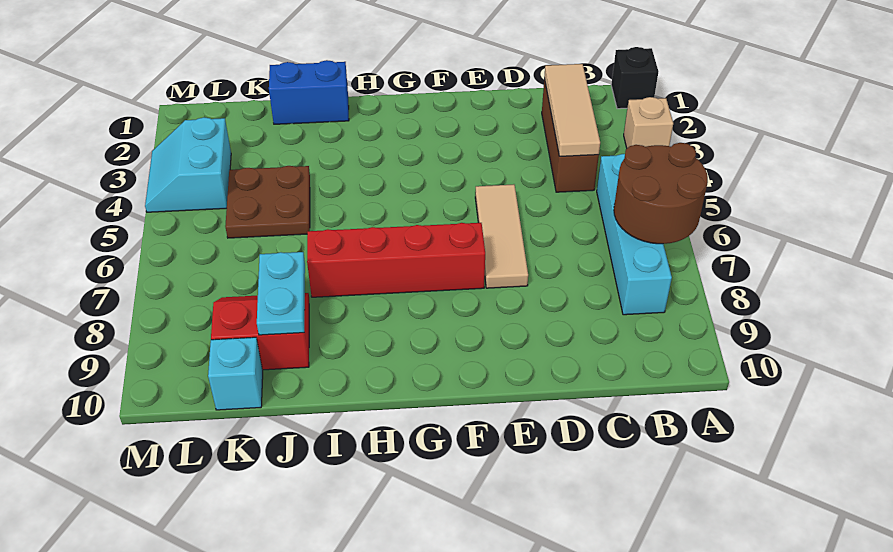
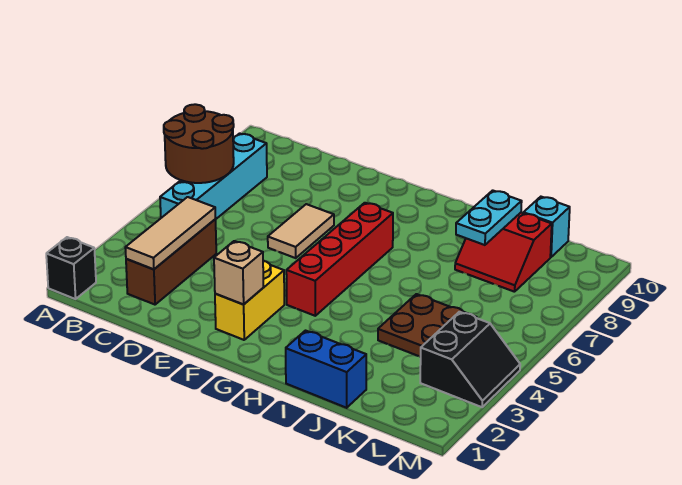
tan brick A3 level 1 -> tan brick F2 level 2
tan tile E5:E7 level 1 -> tan tile E6:E7 level 1
none -> yellow brick F2:F3 level 1
red brick F7:I7 level 1 -> red brick G4:G7 level 1
cyan slope L3:M4 level 1 top L -> black slope L3:M4 level 1 top L

